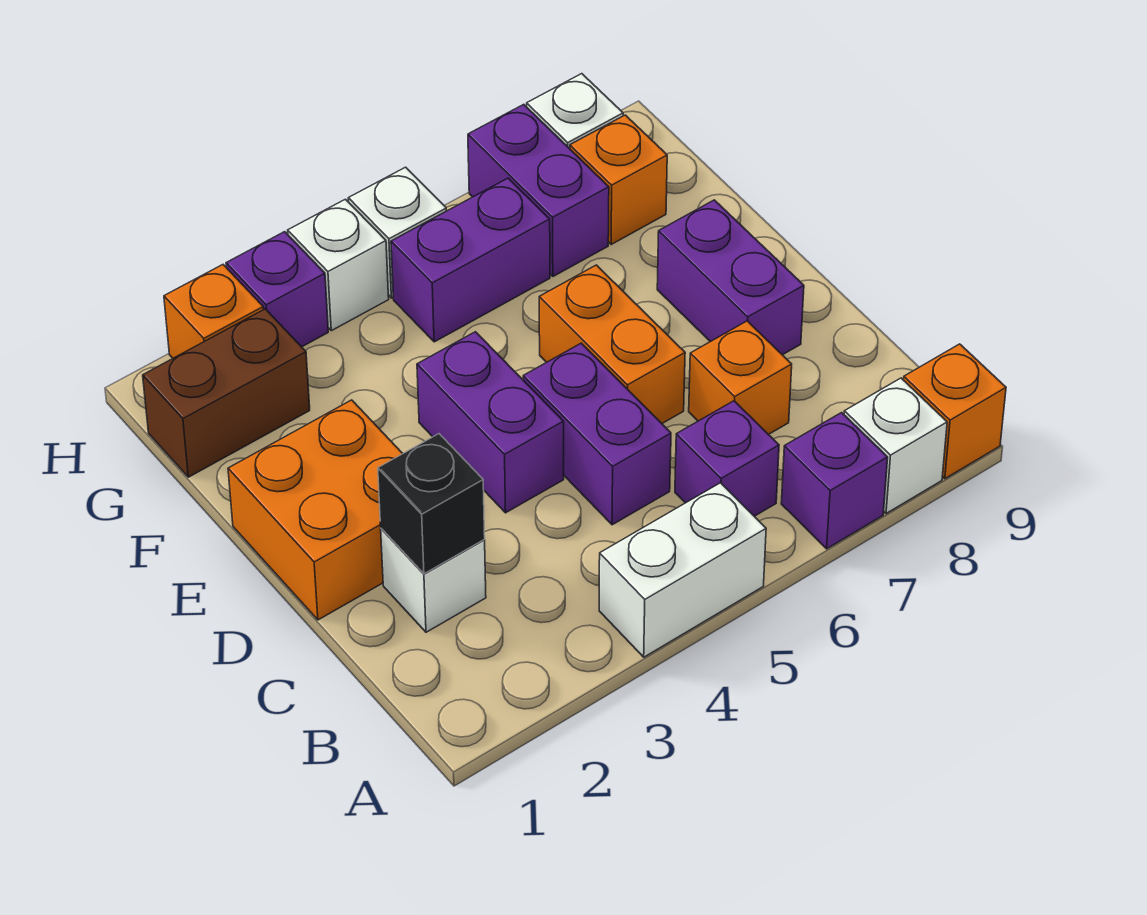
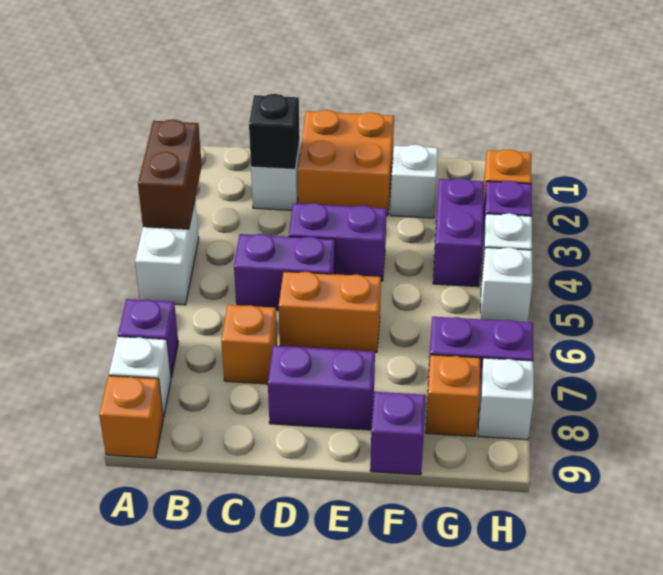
purple brick B6 level 1 -> purple brick F9 level 1
none -> white brick F2 level 1
brown brick G1:G2 level 1 -> brown brick A3:A4 level 2
purple brick G5:G6 level 1 -> purple brick G3:G4 level 1

